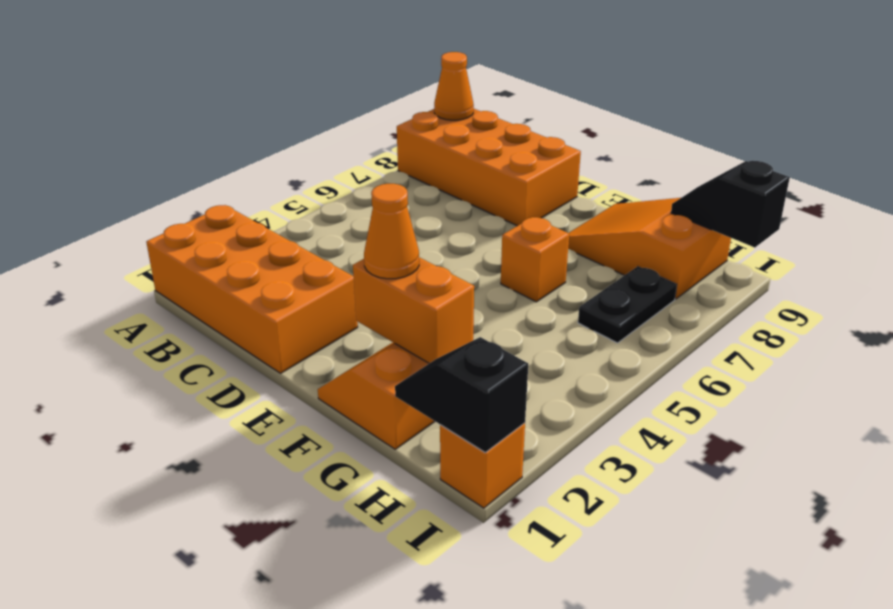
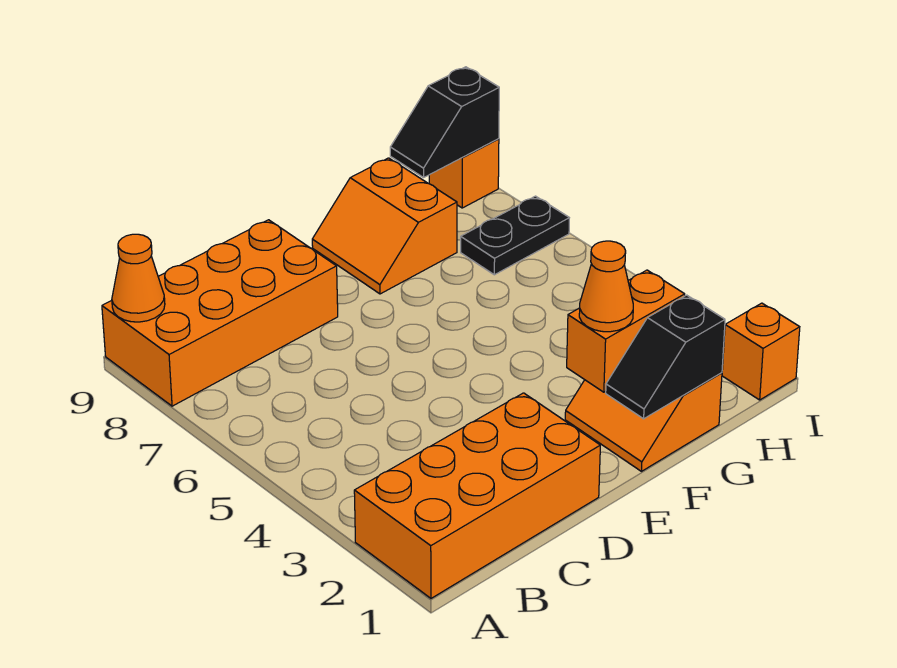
orange brick F6 level 1 -> orange brick I9 level 1
orange slope F8:H9 level 1 top H -> orange slope F8:G9 level 1 top G
black slope H1:I1 level 2 top I -> black slope F1:G1 level 2 top G
black plate H6:H7 level 1 -> black plate H7:I7 level 1

